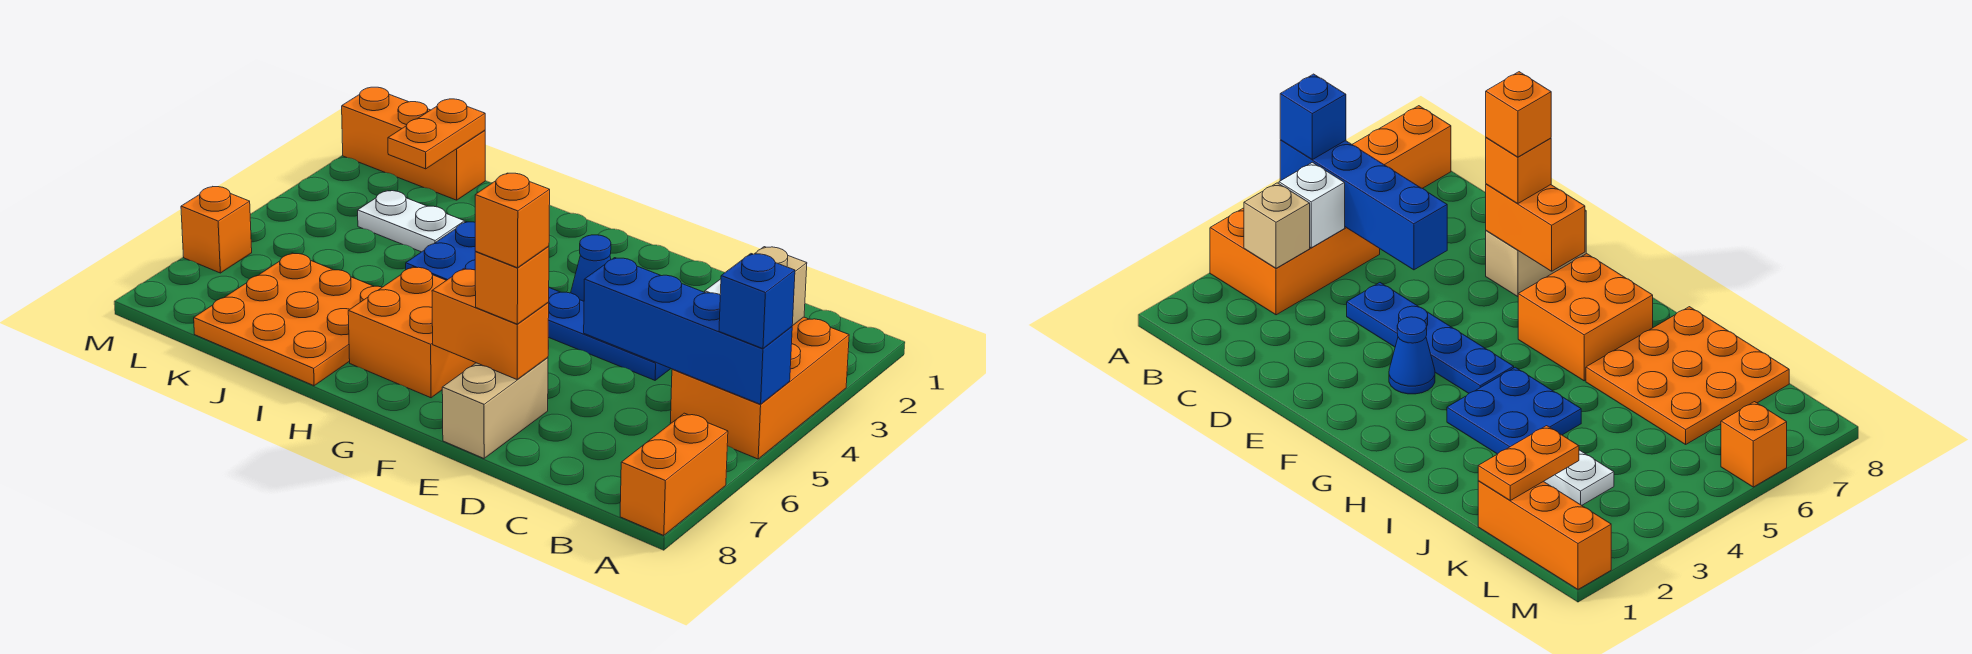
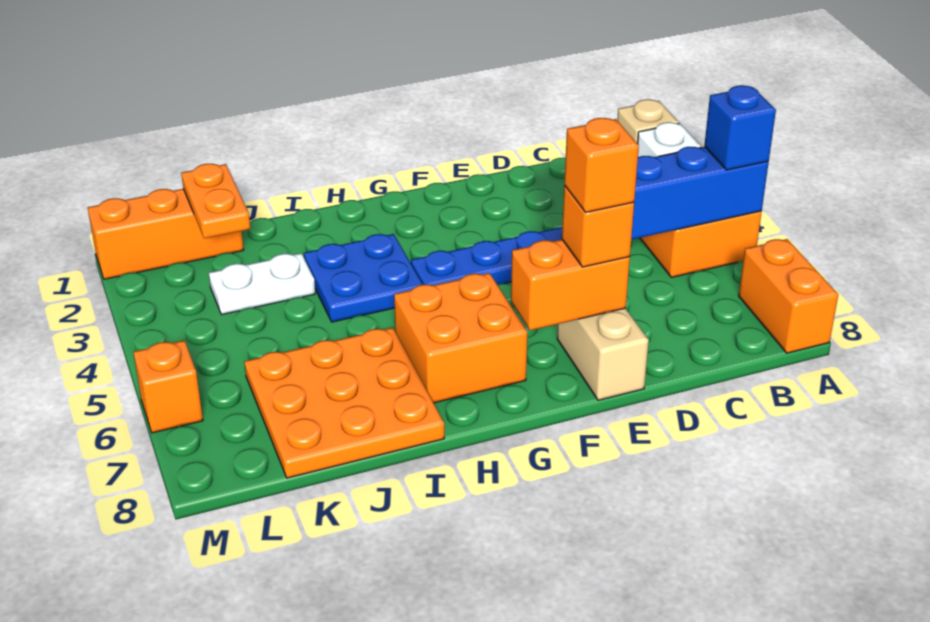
blue cone F3 level 1 -> none

